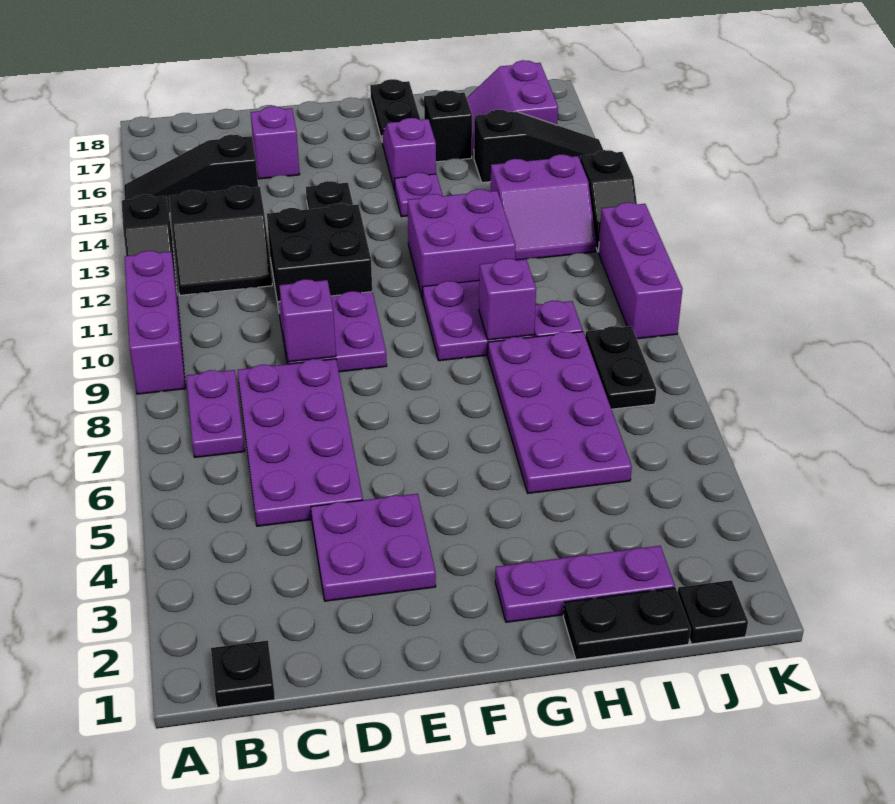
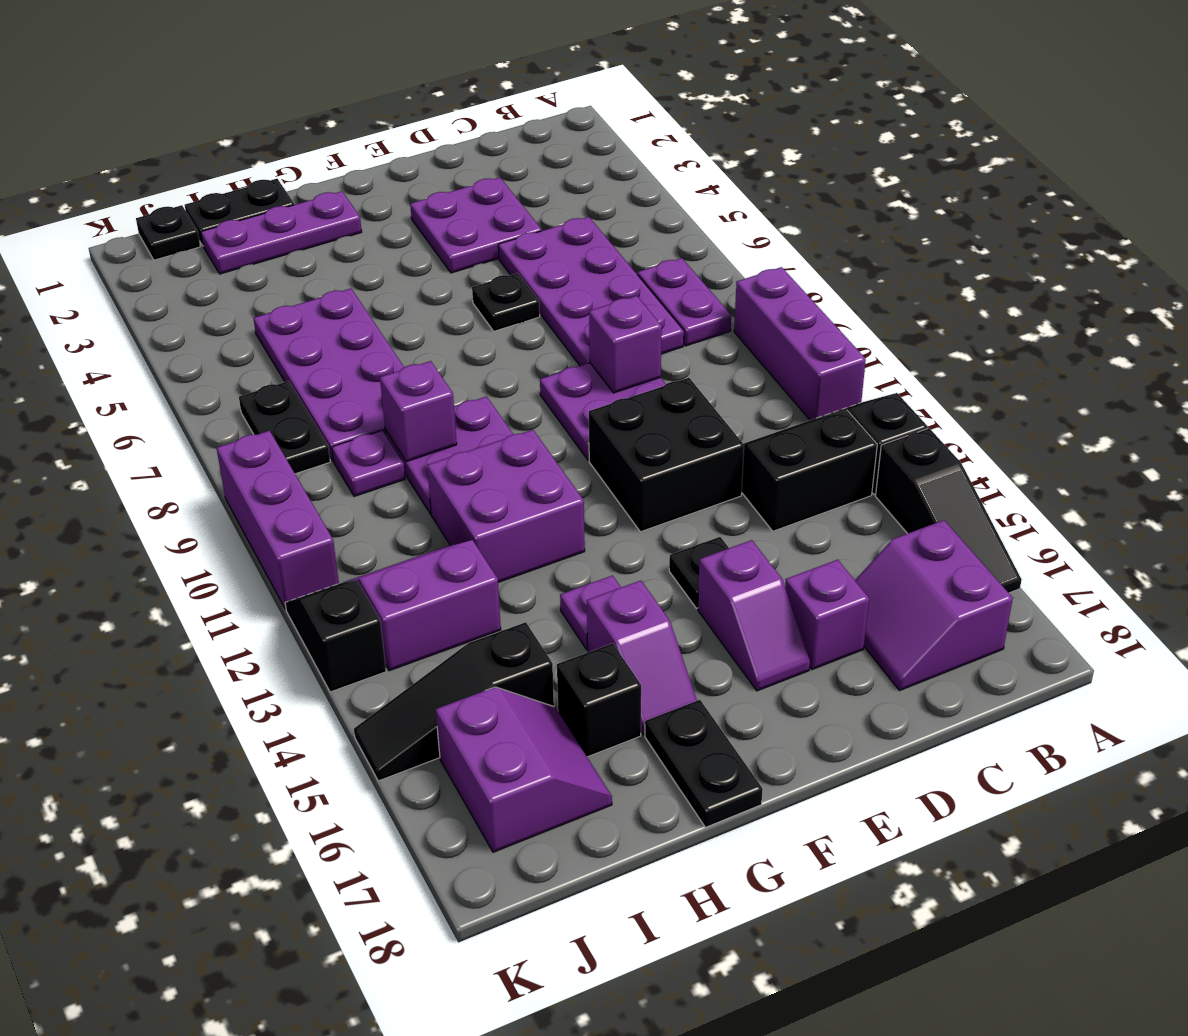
black slope A15:C15 level 1 top C -> black slope A14:A16 level 1 top 14
black plate B1 level 1 -> black plate E6 level 1
none -> purple slope B16:C17 level 1 top B
none -> purple slope E15:E16 level 1 top 15

